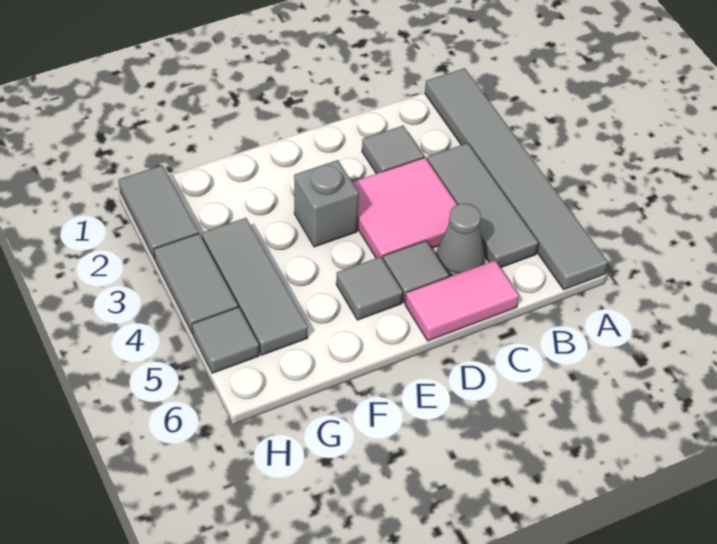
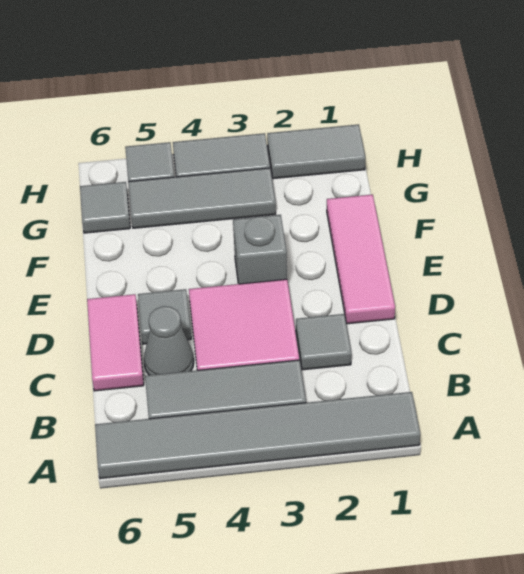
none -> pink tile D1:F1 level 1
grey tile E5 level 1 -> grey tile G6 level 1

